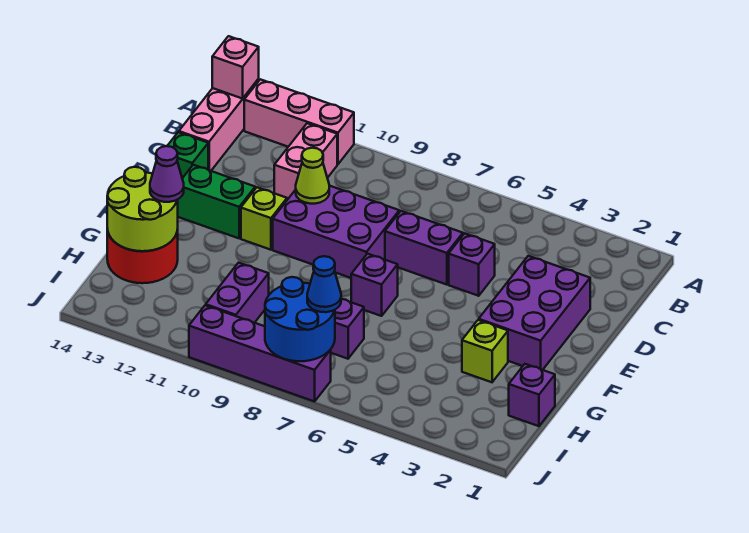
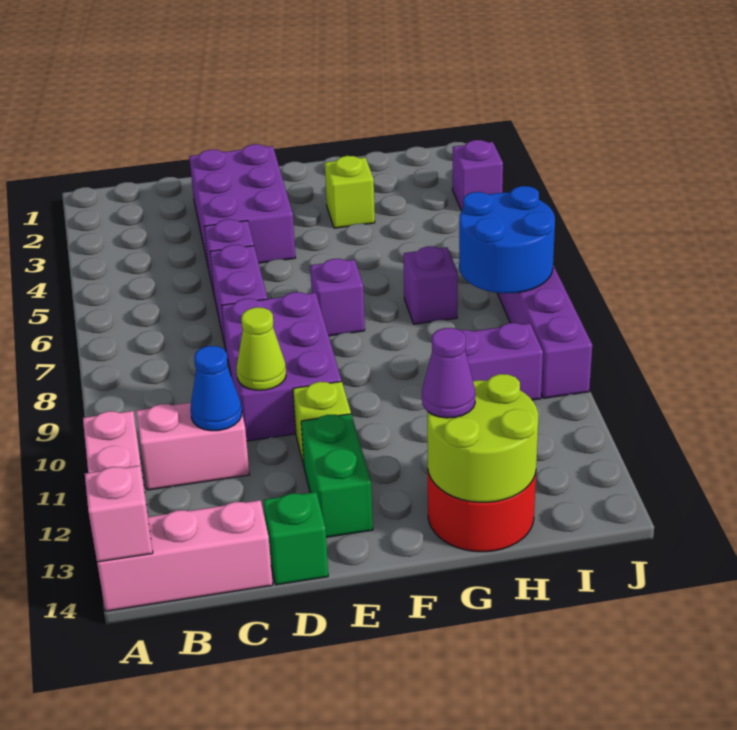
purple brick D2:F3 level 1 -> purple brick D2:E4 level 1
purple brick H1 level 1 -> purple brick J3 level 1
blue cone I7 level 3 -> blue cone C11 level 2

